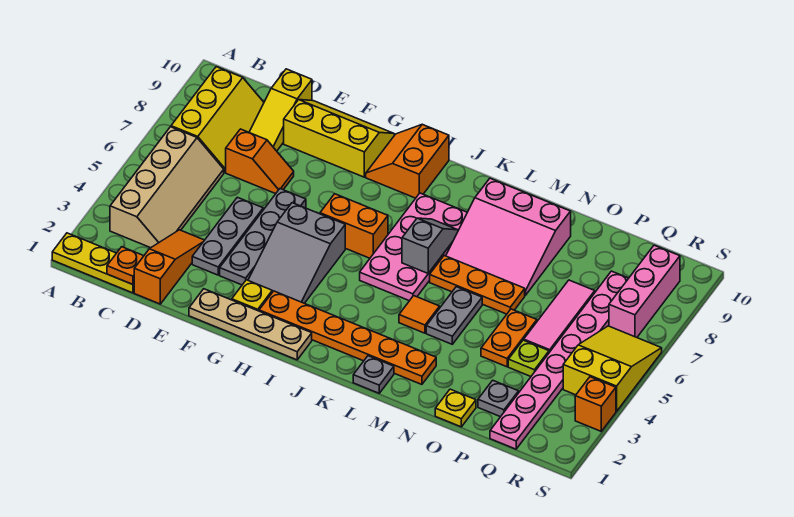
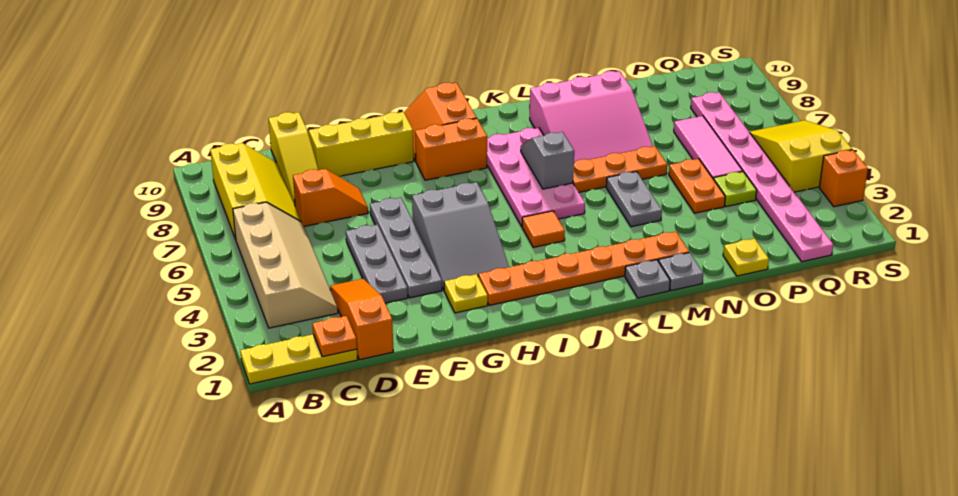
tan plate F1:I1 level 1 -> none
orange brick H6:I6 level 1 -> orange brick H8:I8 level 1
orange tile L4 level 1 -> orange tile J4 level 1
grey plate P2 level 1 -> grey plate M1 level 1
pink brick R7:R9 level 1 -> none

